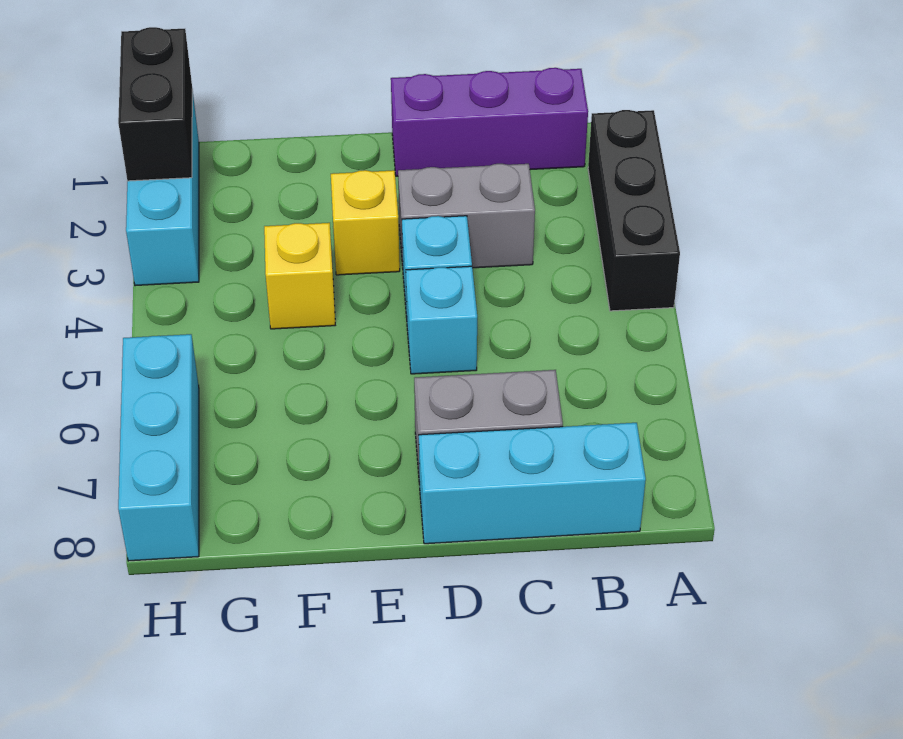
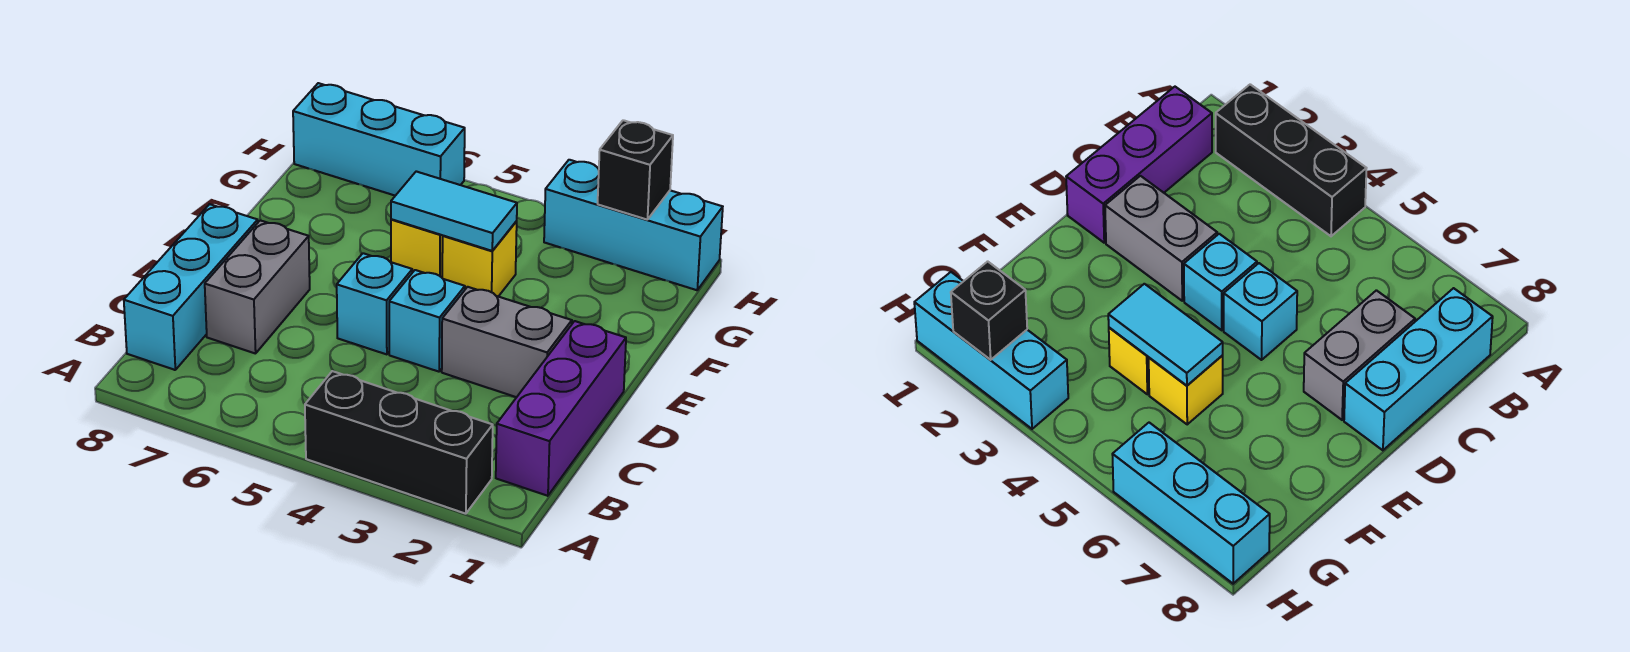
grey brick C3:D3 level 1 -> grey brick D2:D3 level 1
yellow brick E3 level 1 -> yellow brick F5 level 1
none -> cyan tile F4:F5 level 2
black brick H1:H2 level 2 -> black brick H2 level 2

